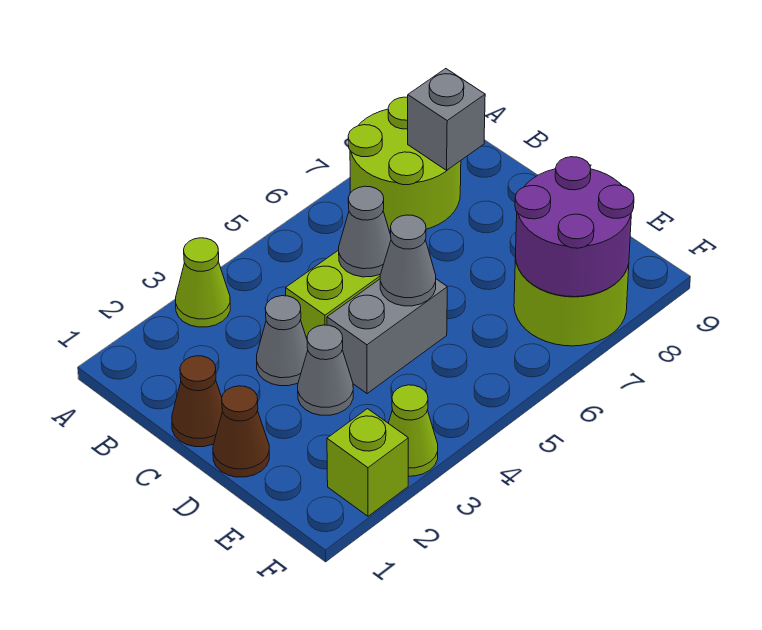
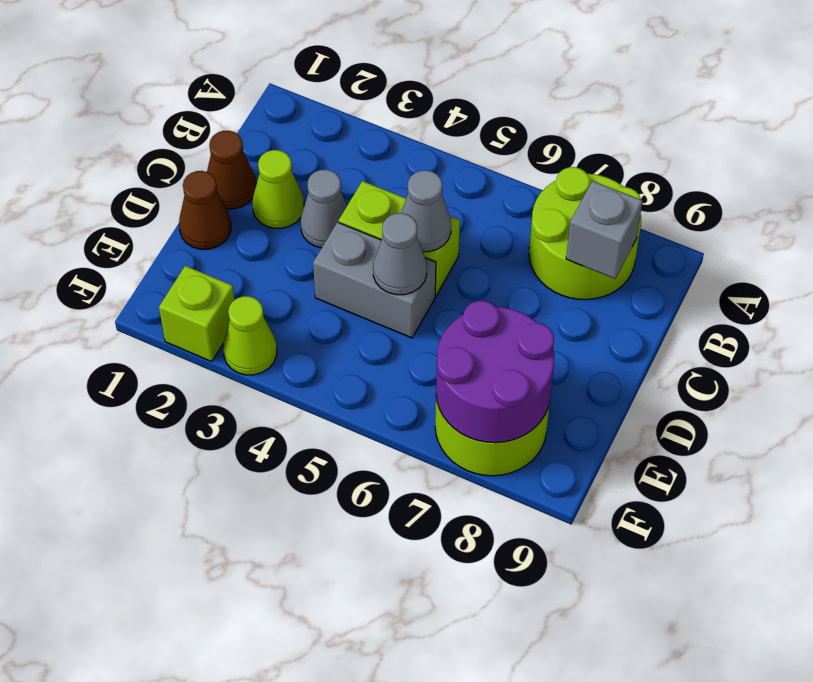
lime cone A3 level 1 -> lime cone C2 level 1
grey cone D3 level 1 -> none

